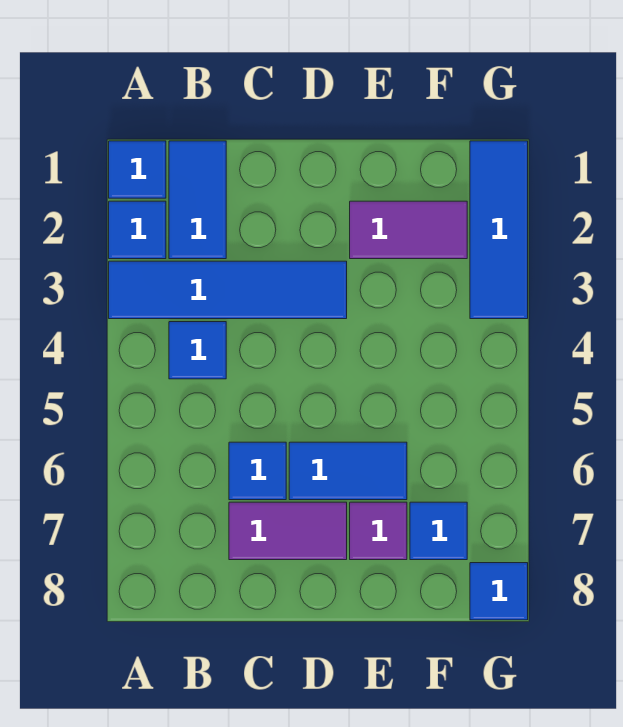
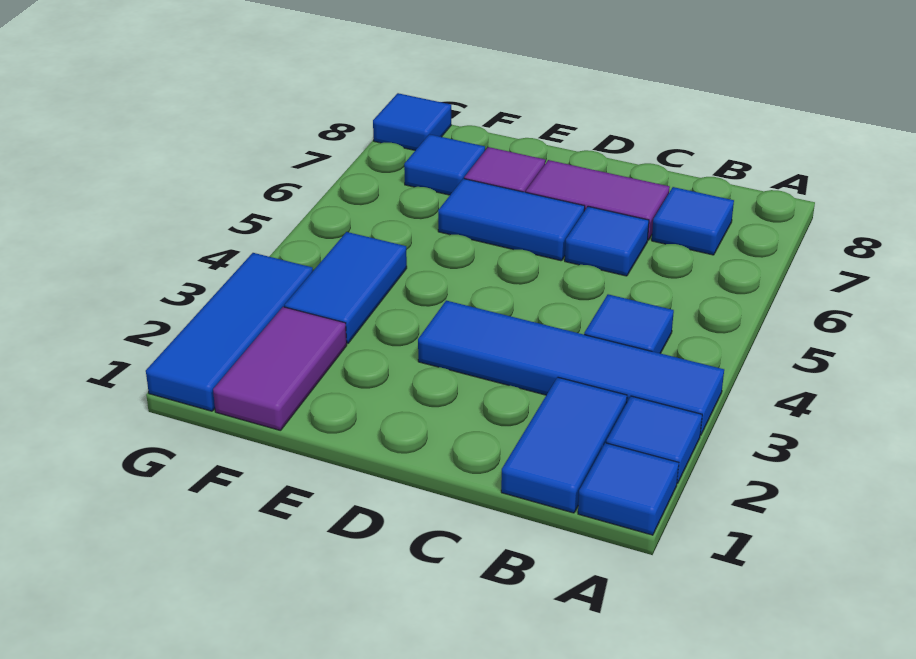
none -> blue tile B7 level 1
purple tile E2:F2 level 1 -> purple tile F1:F2 level 1
none -> blue tile F3:F4 level 1

